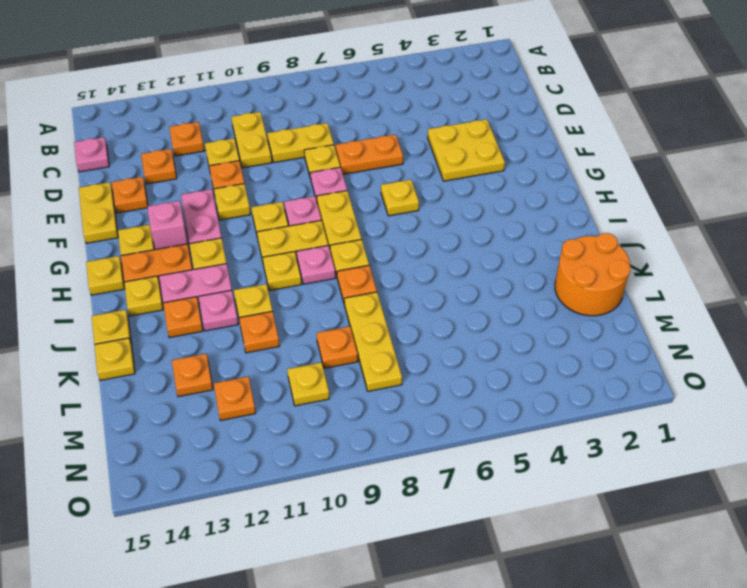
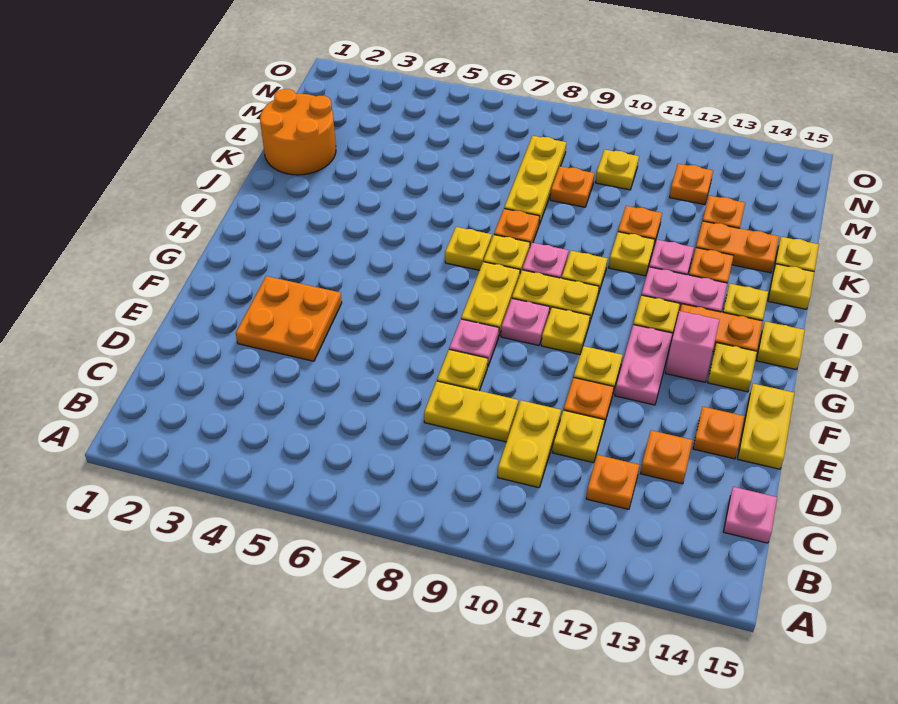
yellow plate E3:F4 level 1 -> orange plate E3:F4 level 1
orange plate E6:E7 level 1 -> orange plate K13:K14 level 1
yellow plate G6 level 1 -> yellow plate I7 level 1

